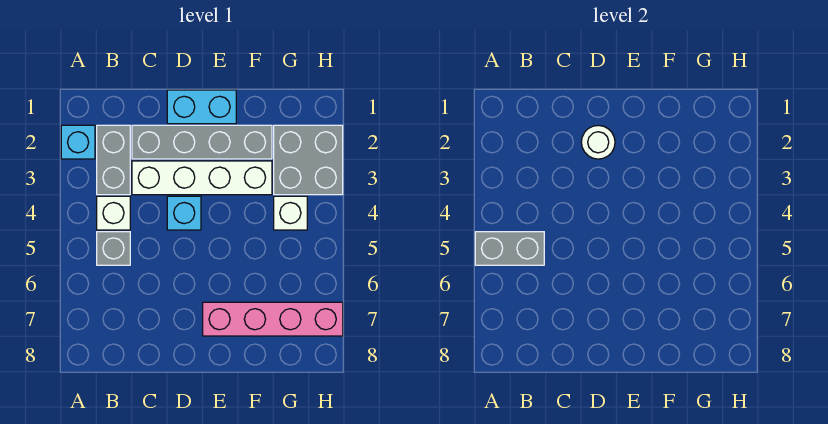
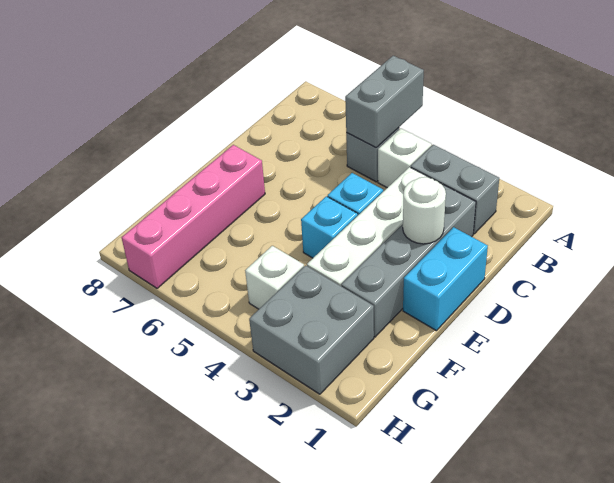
cyan brick A2 level 1 -> cyan brick E4 level 1

